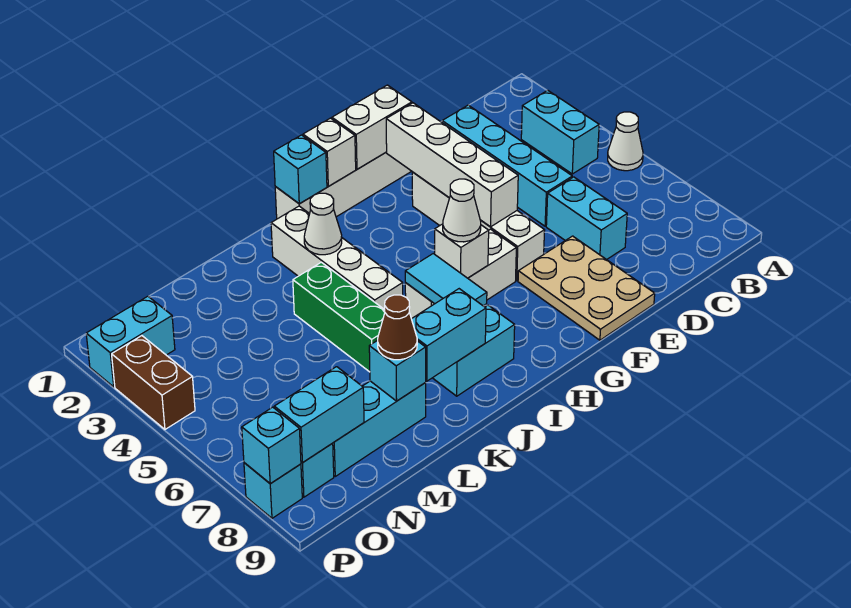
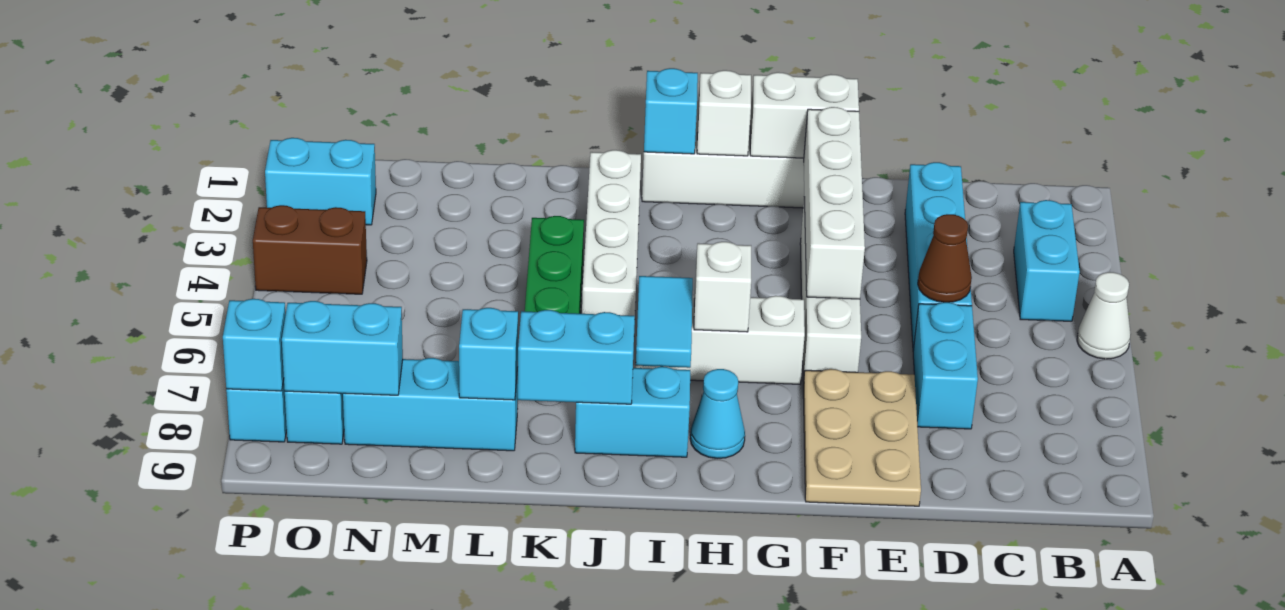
white cone H6 level 3 -> none
none -> cyan cone H8 level 1
white cone J3 level 2 -> none
brown cone L8 level 3 -> brown cone D5 level 2
brown brick P3:P4 level 1 -> brown brick O4:P4 level 1

